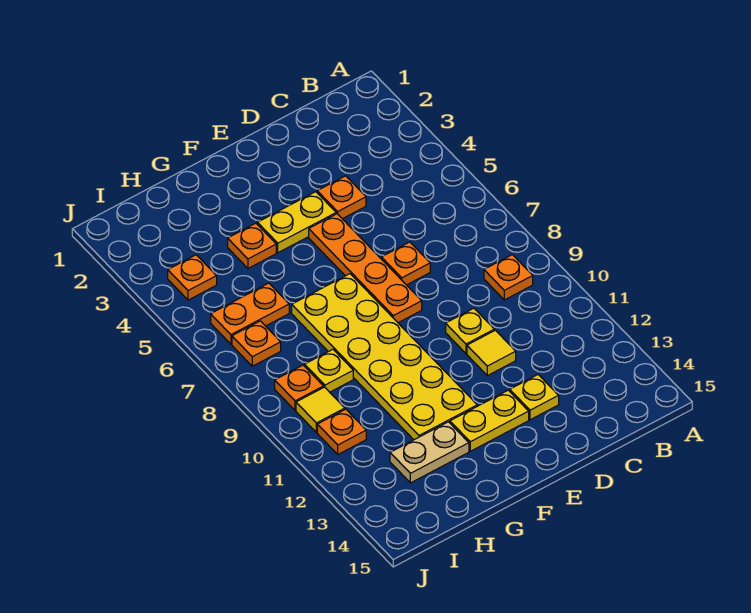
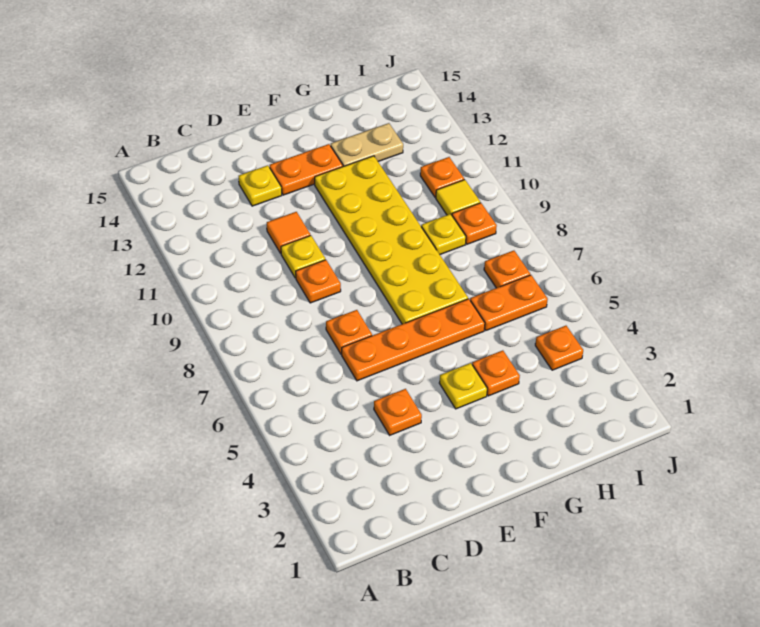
orange plate B9 level 1 -> orange plate D9 level 1
yellow tile D11 level 1 -> orange tile D11 level 1
yellow plate E4:F4 level 1 -> yellow plate F4 level 1
orange plate E5:E8 level 1 -> orange plate D6:G6 level 1
yellow plate E13:F13 level 1 -> orange plate E13:F13 level 1

